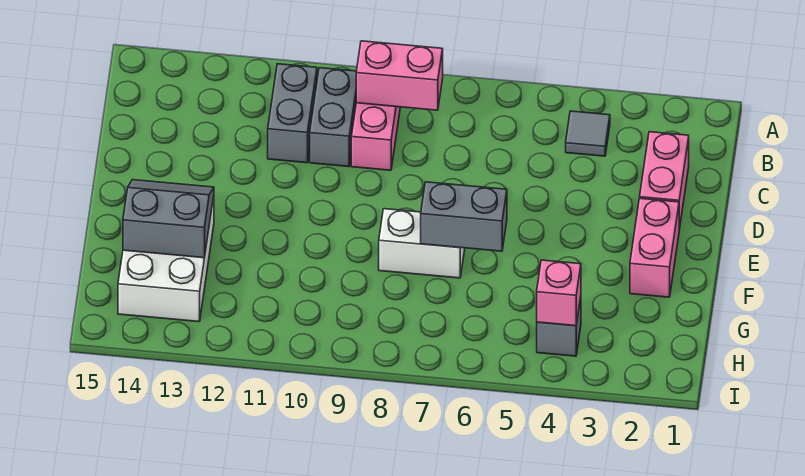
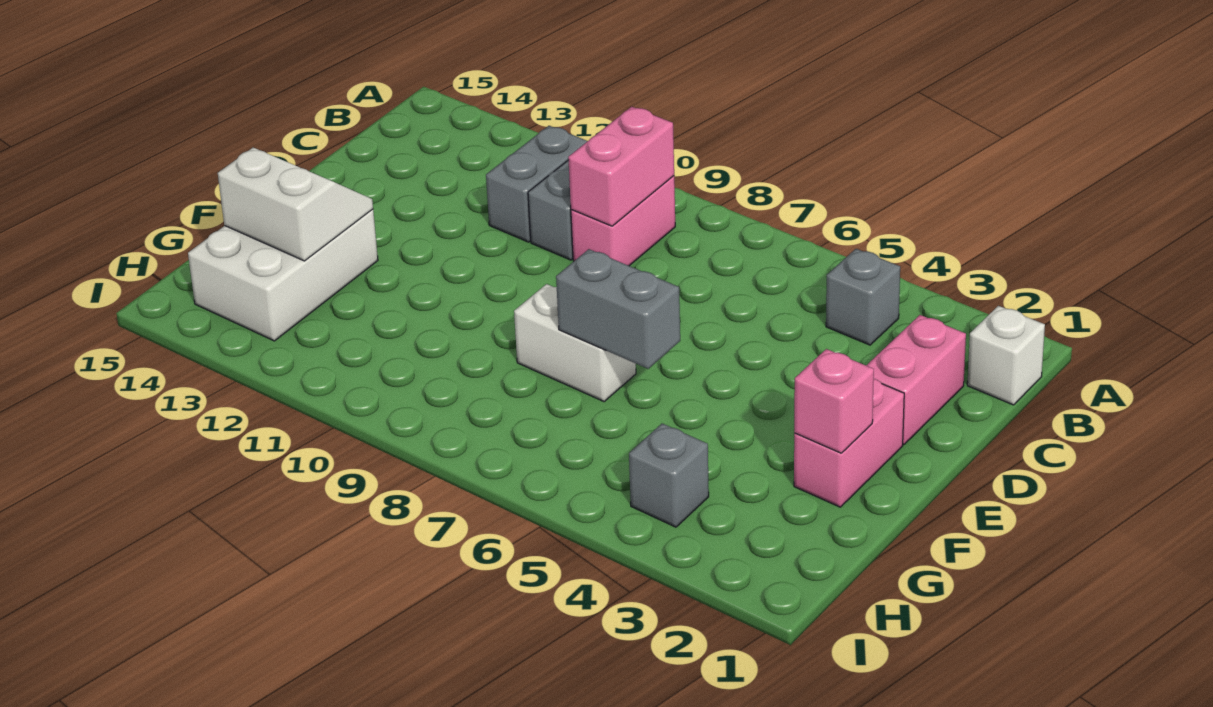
none -> white brick B1 level 1
grey tile B4 level 1 -> grey brick B4 level 1
pink brick B8:B9 level 2 -> pink brick B9:C9 level 2
grey slope F13:G14 level 2 top G -> white slope F13:G14 level 2 top G
pink brick H4 level 2 -> pink brick F2 level 2

